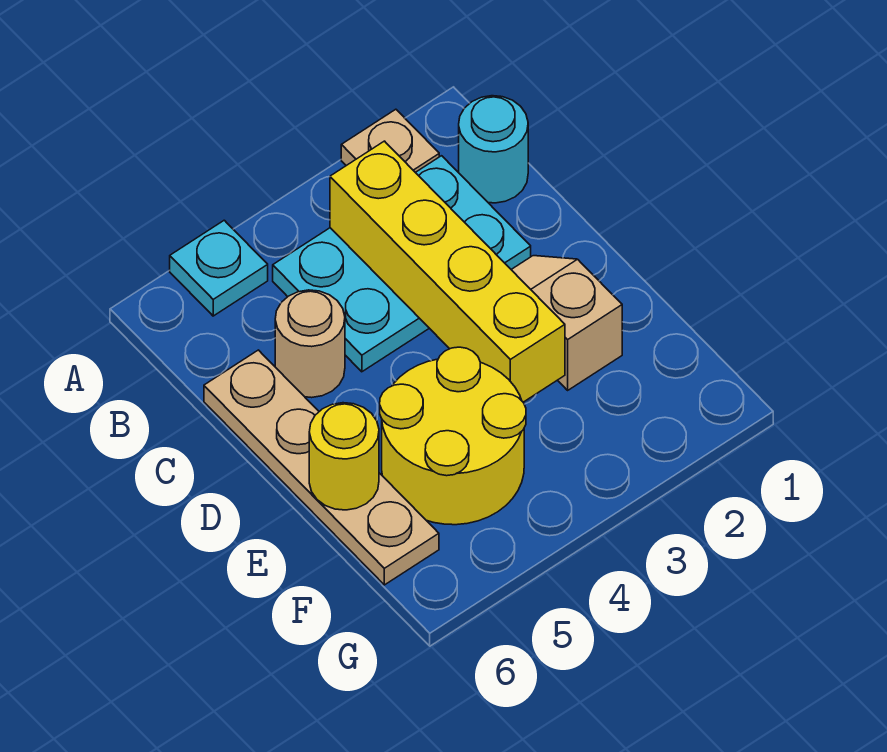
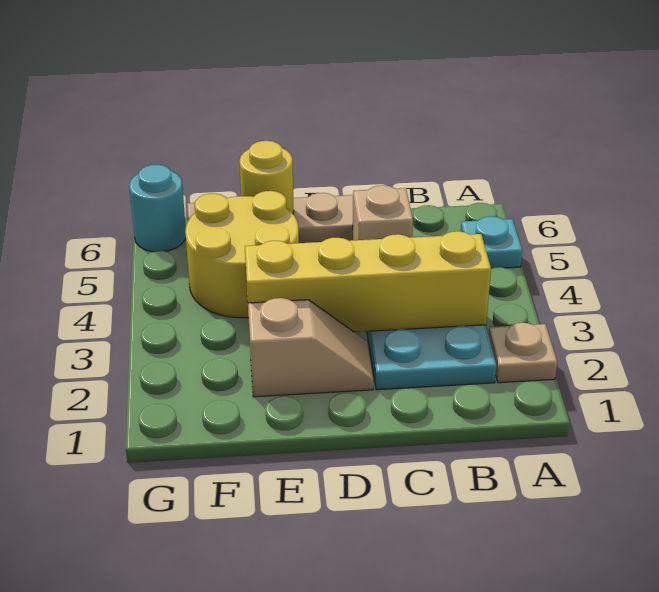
cyan round brick B1 level 1 -> cyan round brick G6 level 1
tan round brick C5 level 1 -> tan brick C5 level 1

